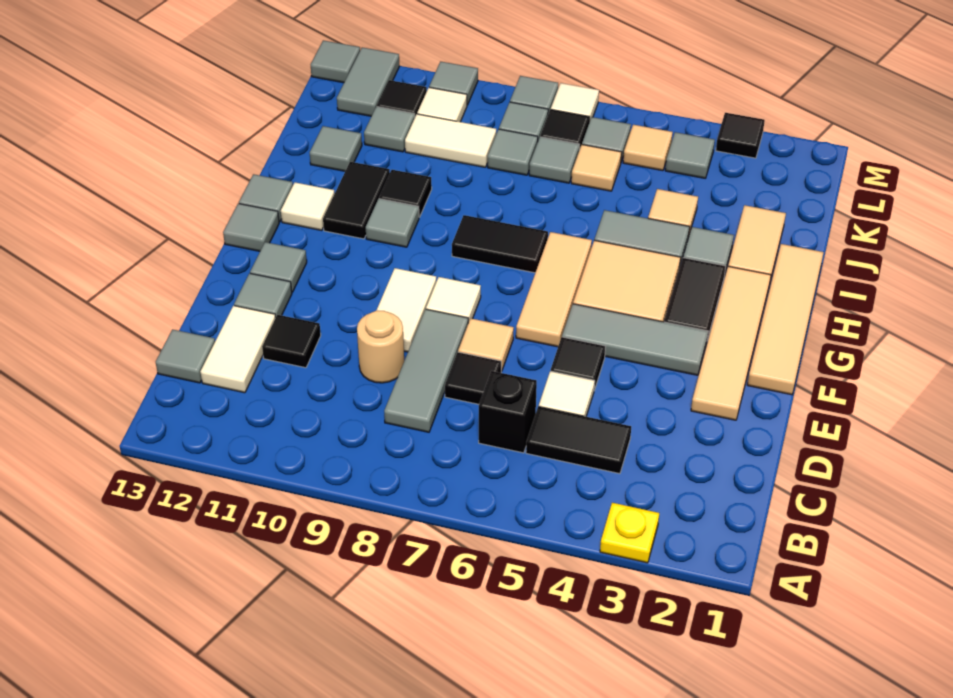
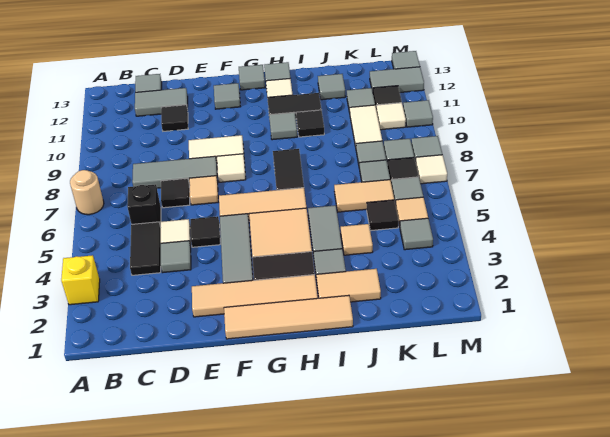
yellow plate A3 level 1 -> yellow brick A3 level 1
white tile C12:D12 level 1 -> grey tile C12:D12 level 1
tan round brick D9 level 1 -> tan round brick A7 level 1
grey tile E12 level 1 -> grey tile D4 level 1
tan tile K6 level 1 -> tan tile J6:K6 level 1
black tile M3 level 1 -> black tile K5 level 1

